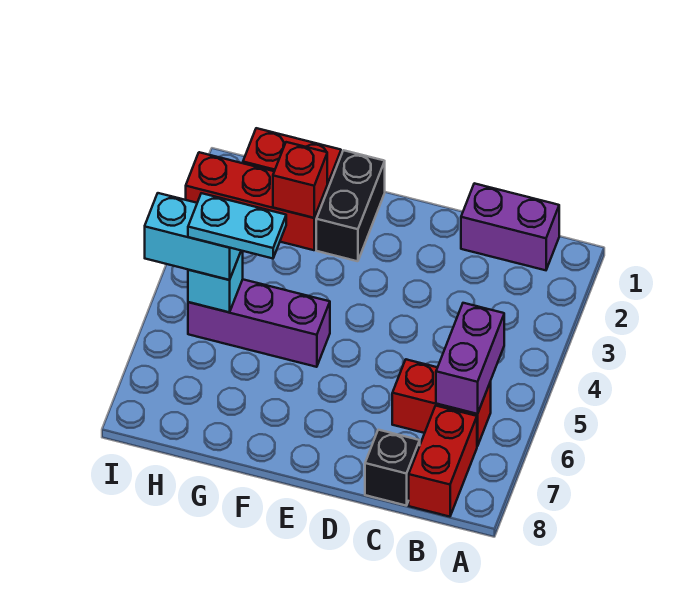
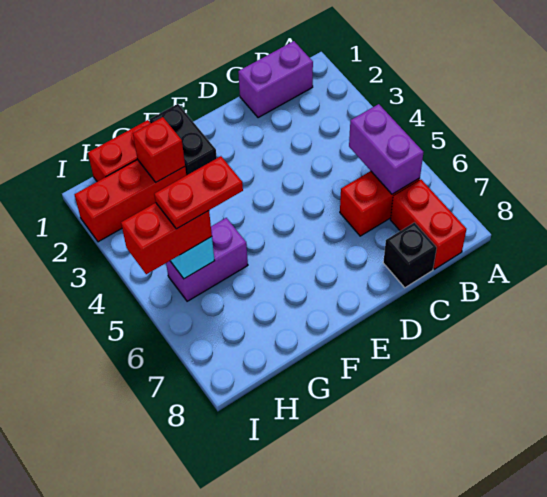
purple brick F5:H5 level 1 -> purple brick G5:H5 level 1
cyan plate G5:H5 level 4 -> red plate G5:H5 level 4
cyan brick H5:I5 level 3 -> red brick H5:I5 level 3

